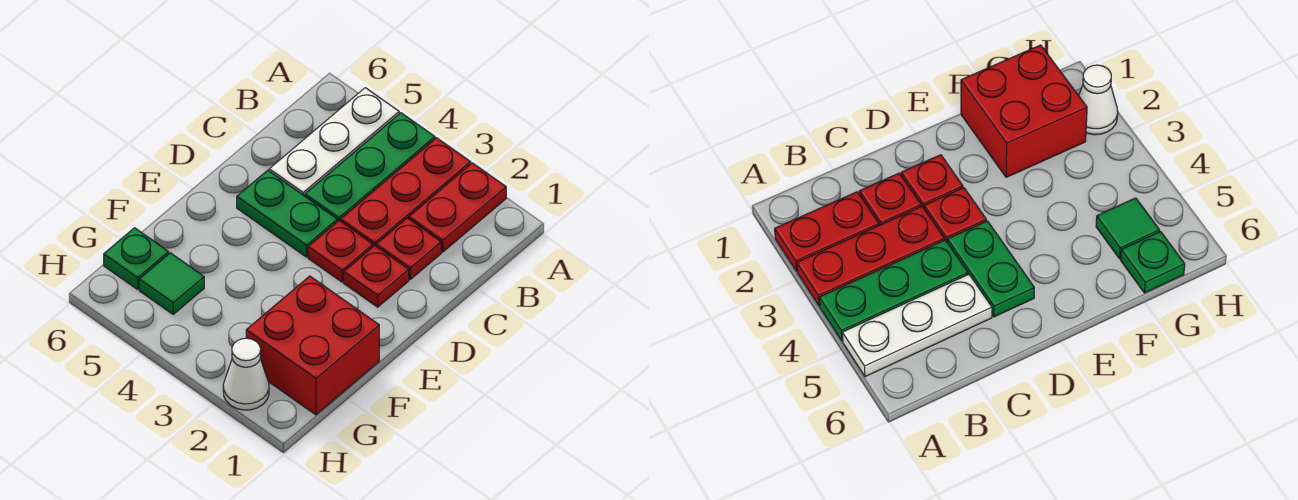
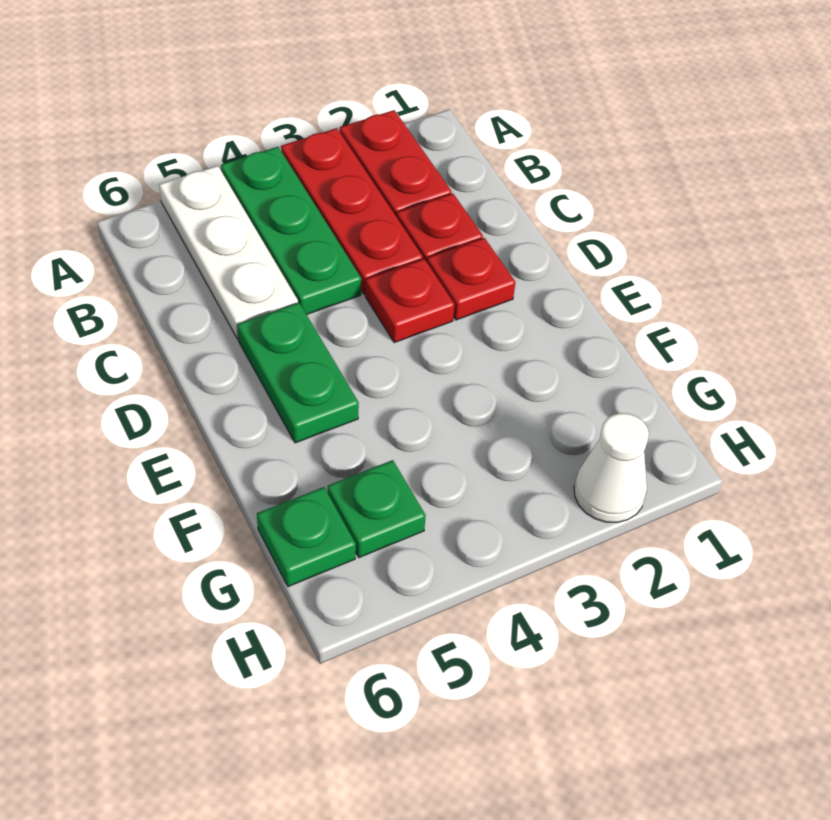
green plate D4:D5 level 1 -> green plate D5:E5 level 1
red brick F1:G2 level 1 -> none
green tile G5 level 1 -> green plate G5 level 1

